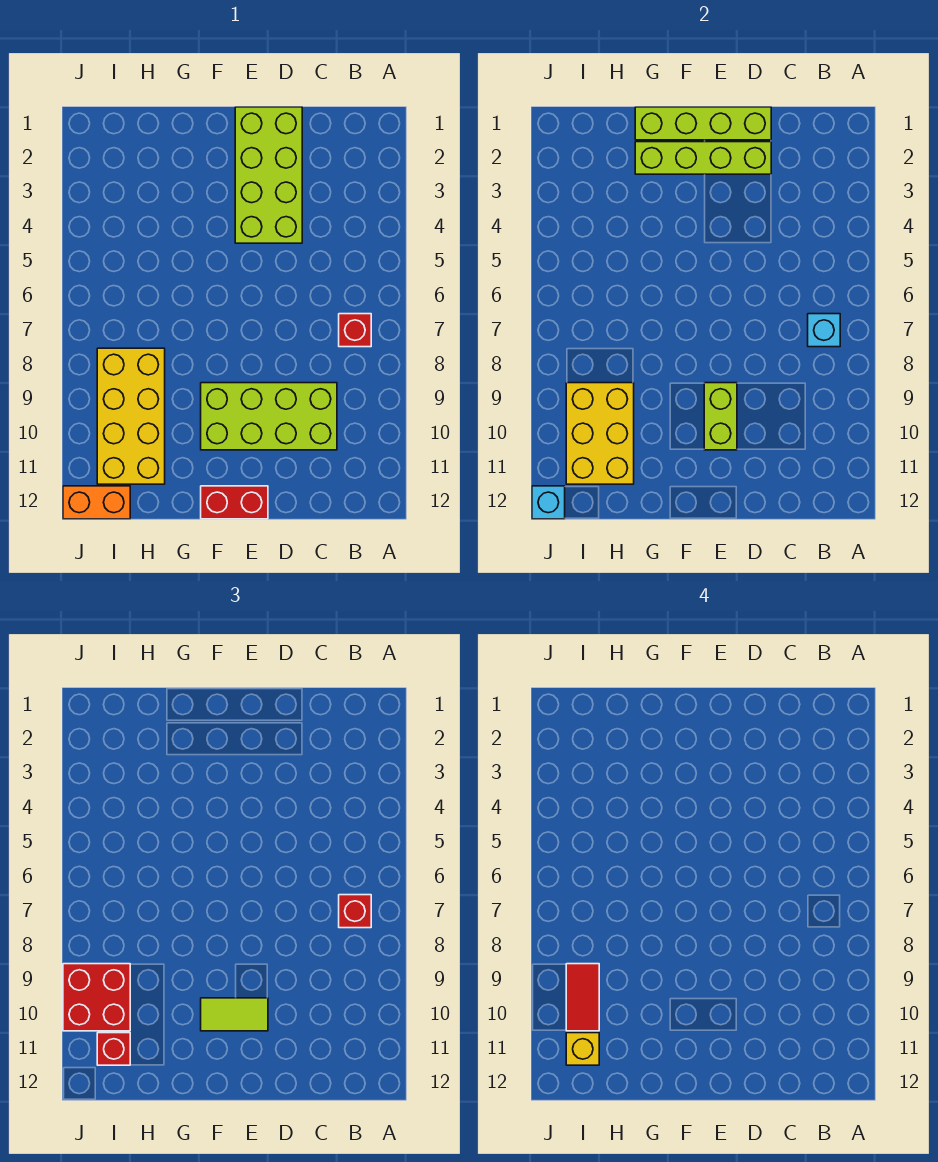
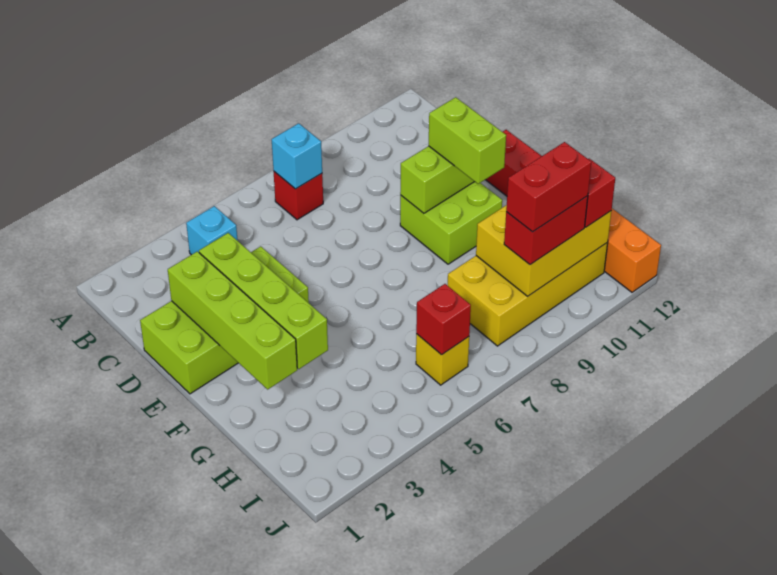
red brick B7 level 3 -> red brick I6 level 2
lime brick C9:F10 level 1 -> lime brick E9:F10 level 1
lime brick D1:G1 level 2 -> lime brick D3:G3 level 2
lime tile E10:F10 level 3 -> lime brick E10:F10 level 3
red brick I9:J10 level 3 -> red brick I9:I10 level 3
red tile I9:I10 level 4 -> red brick I9:I10 level 4
yellow brick I11 level 4 -> yellow brick I6 level 1
cyan brick J12 level 2 -> cyan brick B4 level 1

